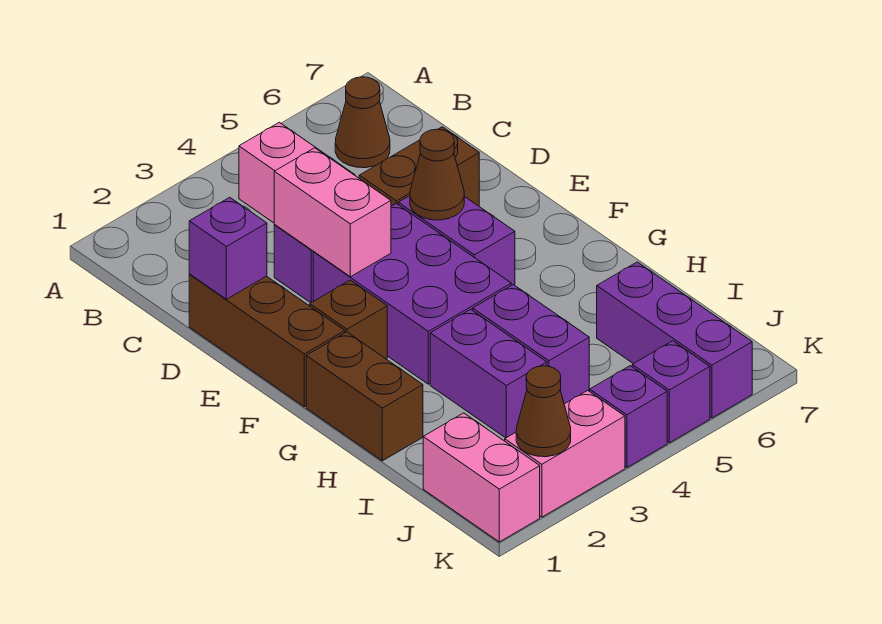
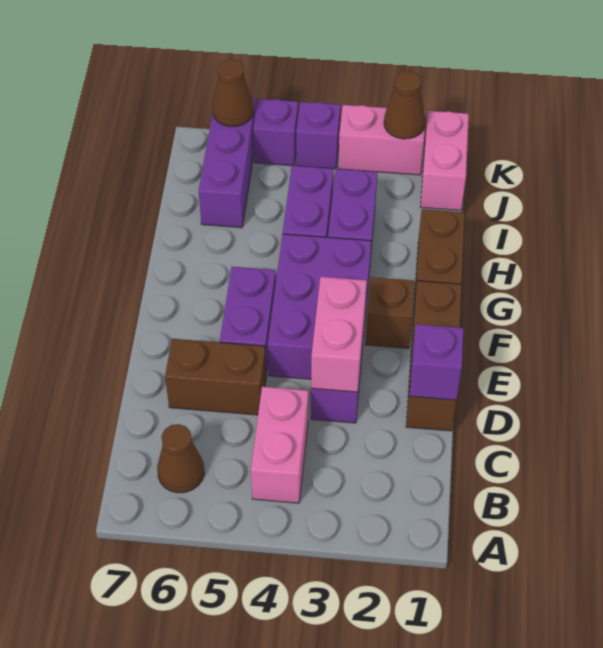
brown cone E5 level 2 -> brown cone K6 level 2

